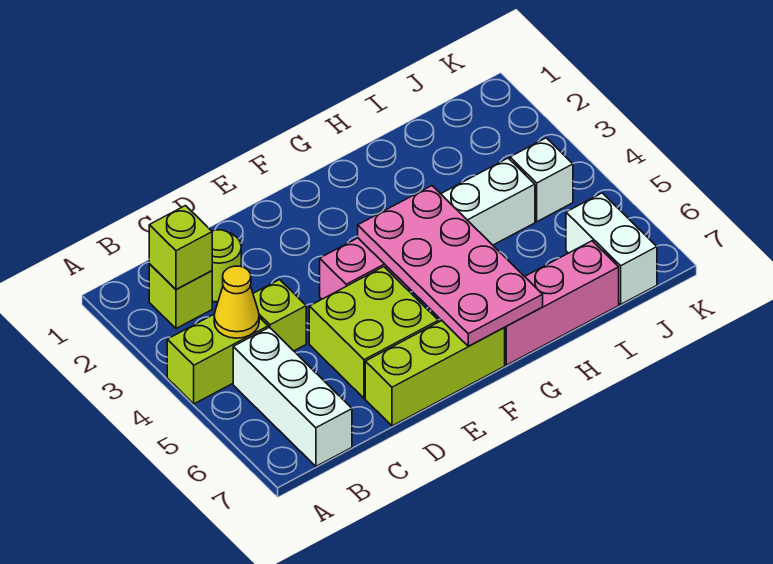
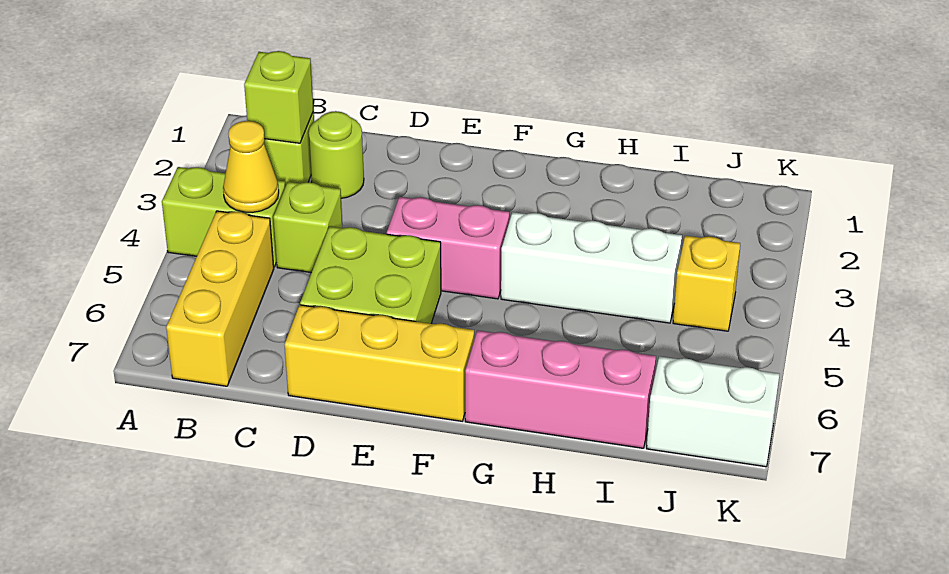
white brick B5:B7 level 1 -> yellow brick B5:B7 level 1
lime brick D7:F7 level 1 -> yellow brick D7:F7 level 1
pink plate F4:G7 level 2 -> none
white brick J4 level 1 -> yellow brick J4 level 1
white brick J6:J7 level 1 -> white brick J7:K7 level 1

